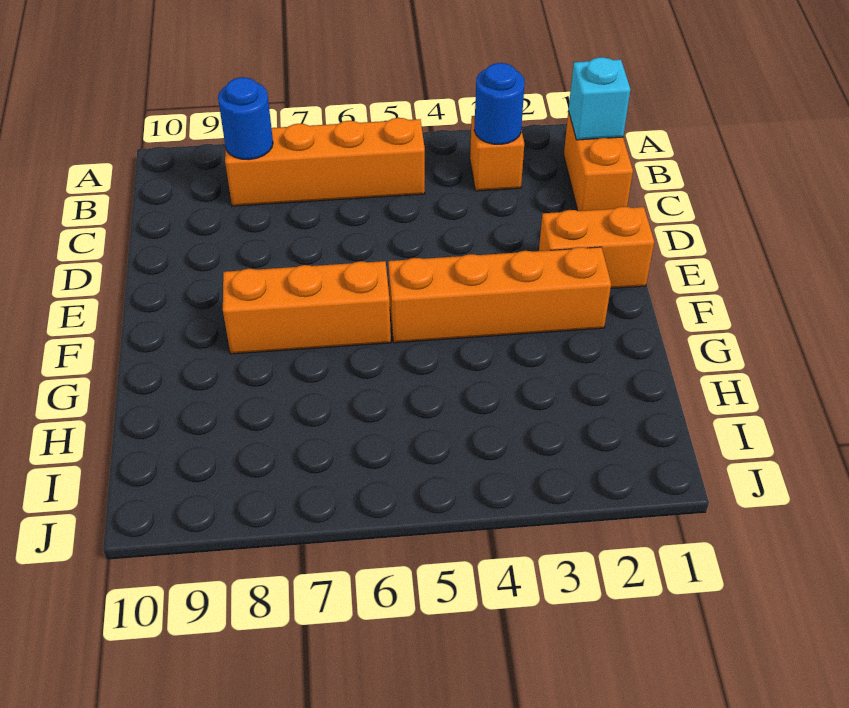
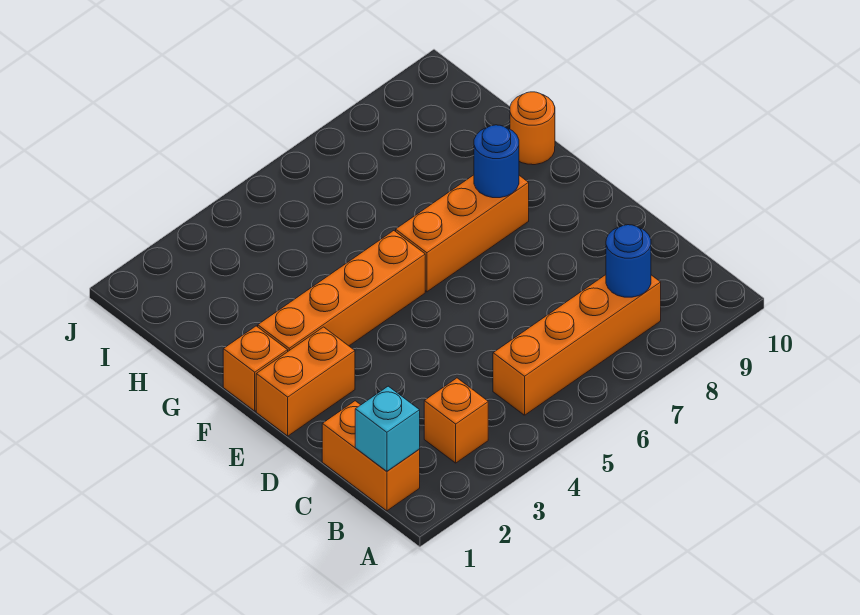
blue round brick B3 level 2 -> blue round brick F8 level 2
none -> orange brick F1 level 1
none -> orange round brick G10 level 1

